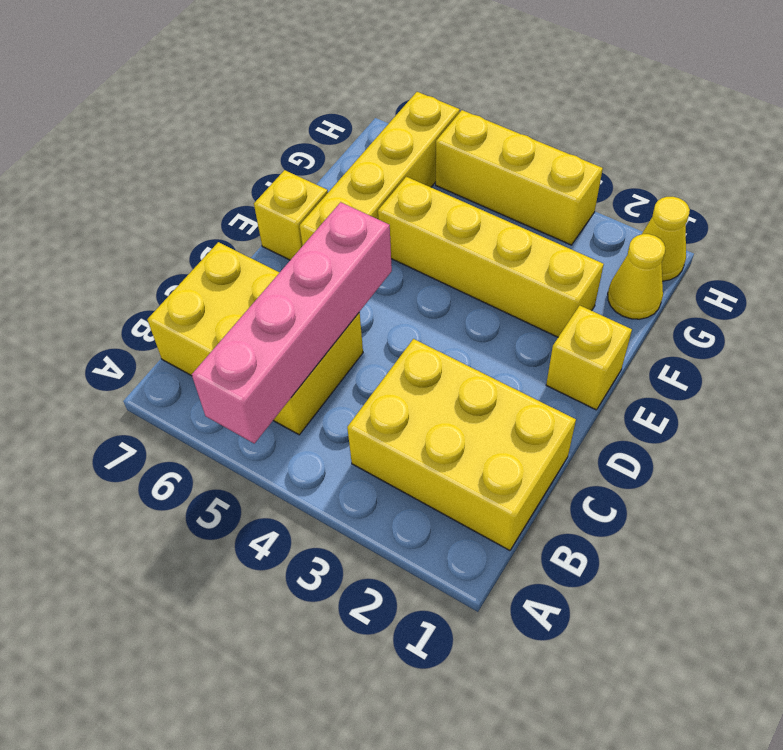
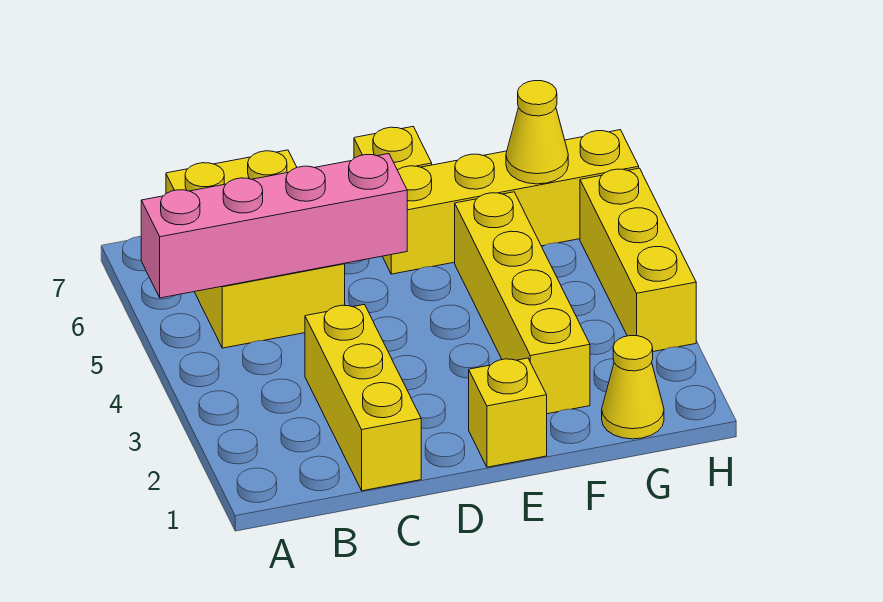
yellow brick B1:C3 level 1 -> yellow brick C1:C3 level 1
yellow cone H1 level 1 -> yellow cone G6 level 2

